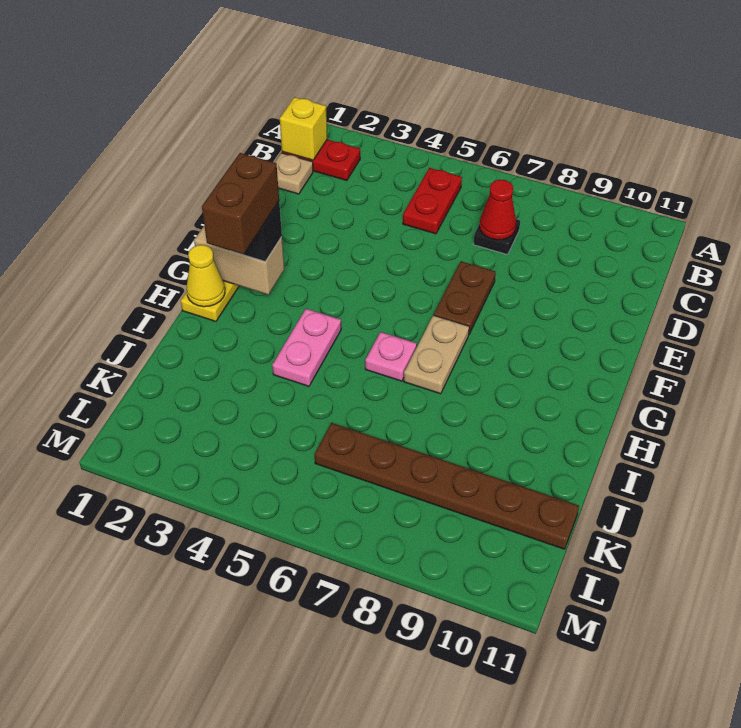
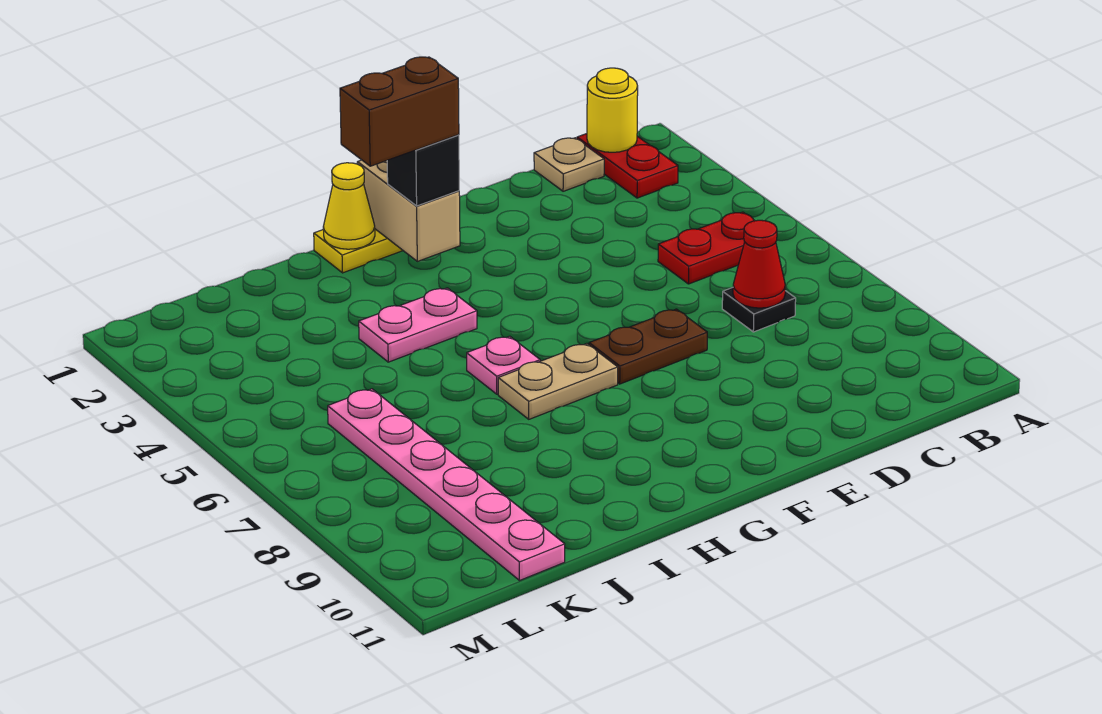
yellow brick B1 level 2 -> yellow round brick B1 level 2
brown plate K6:K11 level 1 -> pink plate K6:K11 level 1

